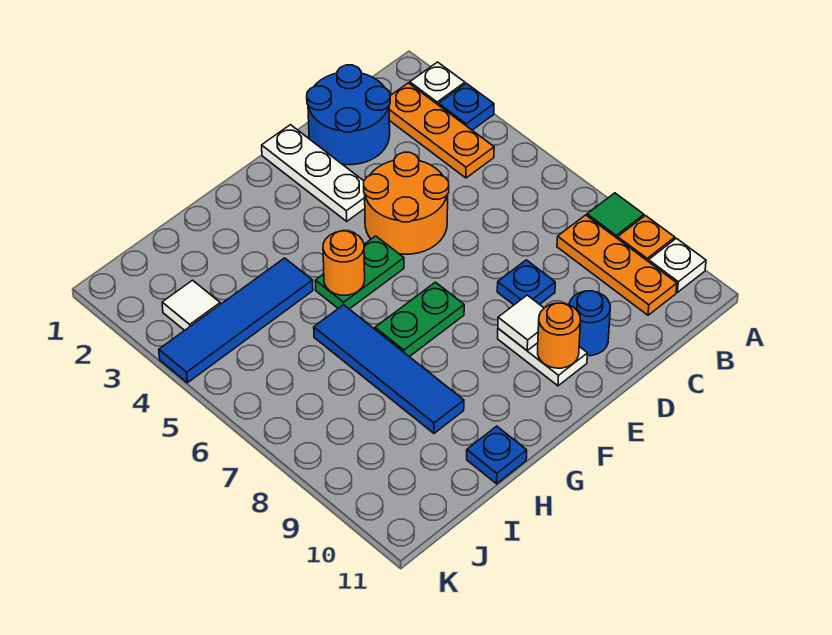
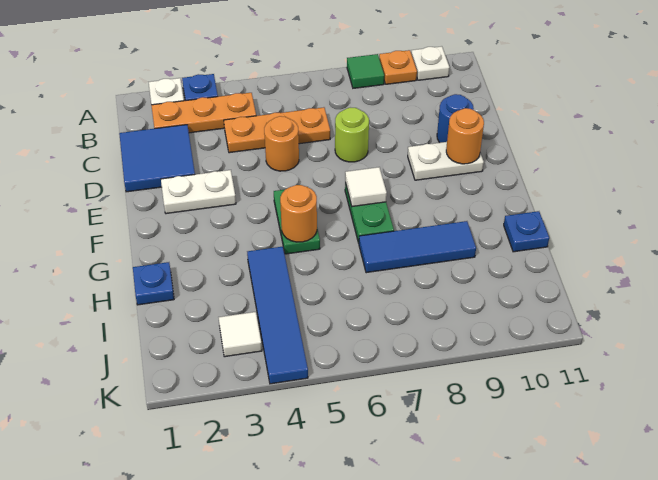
orange plate B8:B10 level 1 -> orange plate C4:C6 level 1
blue round brick C1:D2 level 1 -> blue tile C1:D2 level 1
orange round brick D4:E5 level 1 -> orange round brick D5 level 1
none -> lime round brick D7 level 1
blue plate D8 level 1 -> blue plate H1 level 1
white plate E1:E3 level 1 -> white plate E2:E3 level 1
white tile E9 level 2 -> white tile F7 level 2
blue tile H6:H9 level 1 -> blue tile H7:H9 level 1

